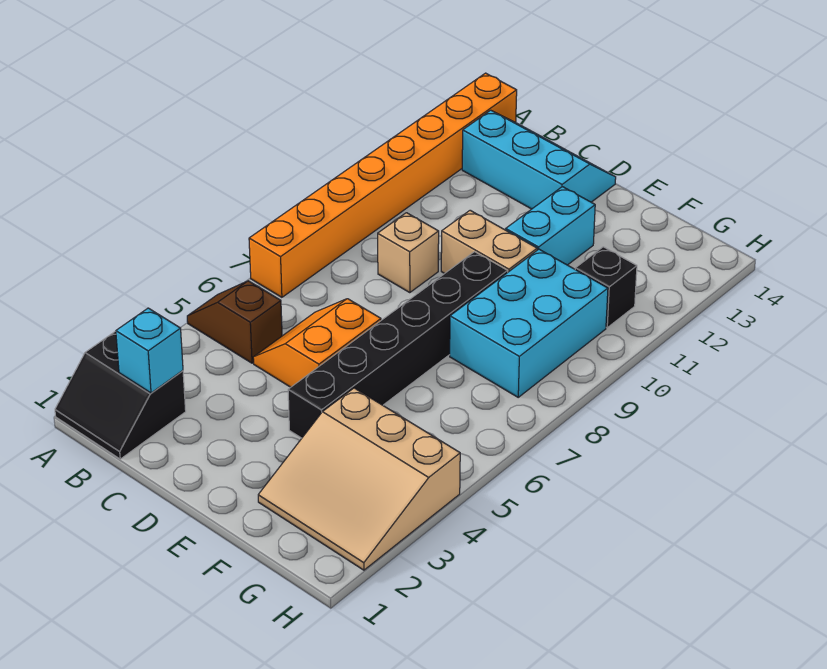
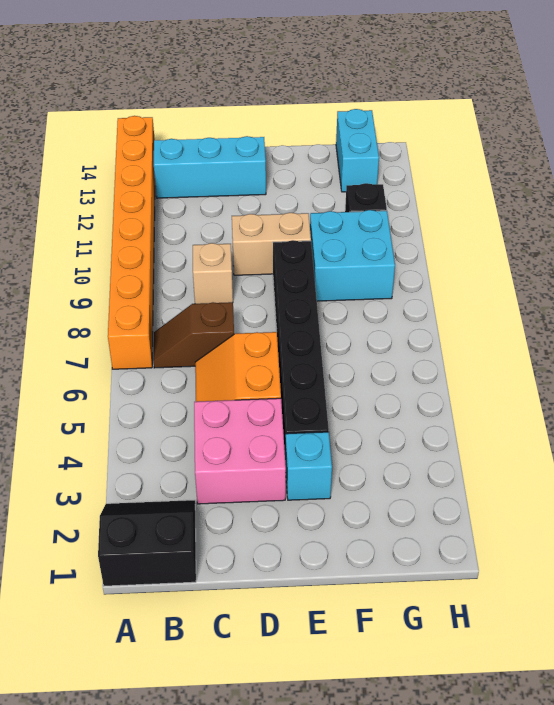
black slope A1:B2 level 1 top 2 -> black slope A1:B2 level 1 top 1
brown slope A5:B5 level 1 top B -> brown slope B7:C7 level 1 top C
cyan brick B2 level 2 -> cyan brick E3 level 1
none -> pink brick C3:D4 level 1
cyan brick E11:E12 level 1 -> cyan brick G13:G14 level 1
tan slope F2:H4 level 1 top 4 -> none
cyan brick F8:G10 level 1 -> cyan brick F9:G10 level 1

